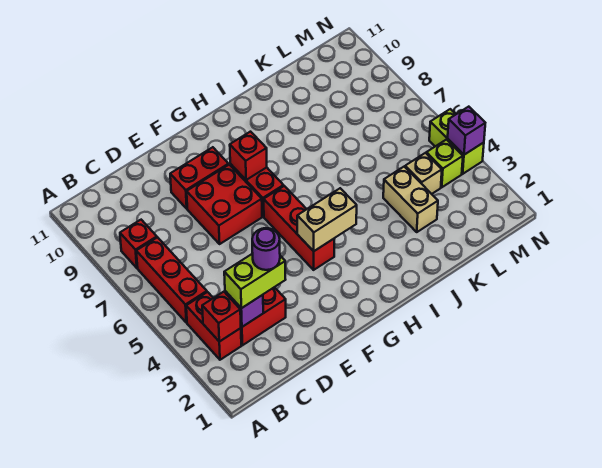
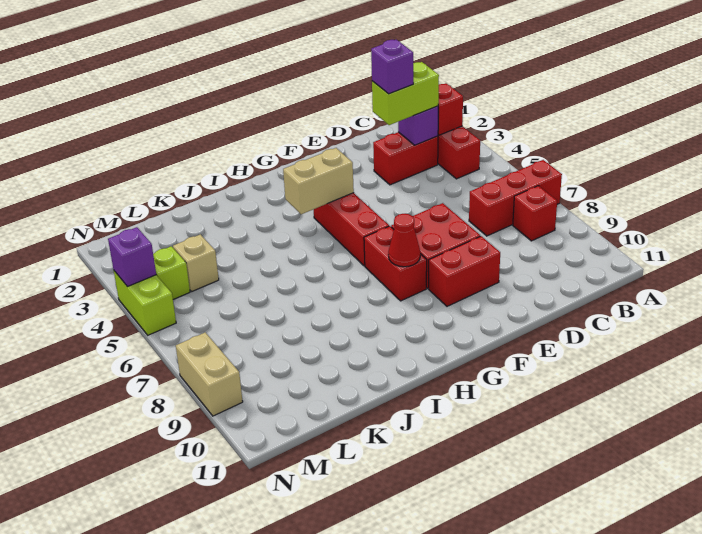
red brick B5:B7 level 1 -> red brick A7:C7 level 1
purple round brick D3 level 4 -> purple brick D3 level 4
red brick G8 level 2 -> red cone G8 level 2
tan brick K3:K4 level 1 -> tan brick N8:N9 level 1

